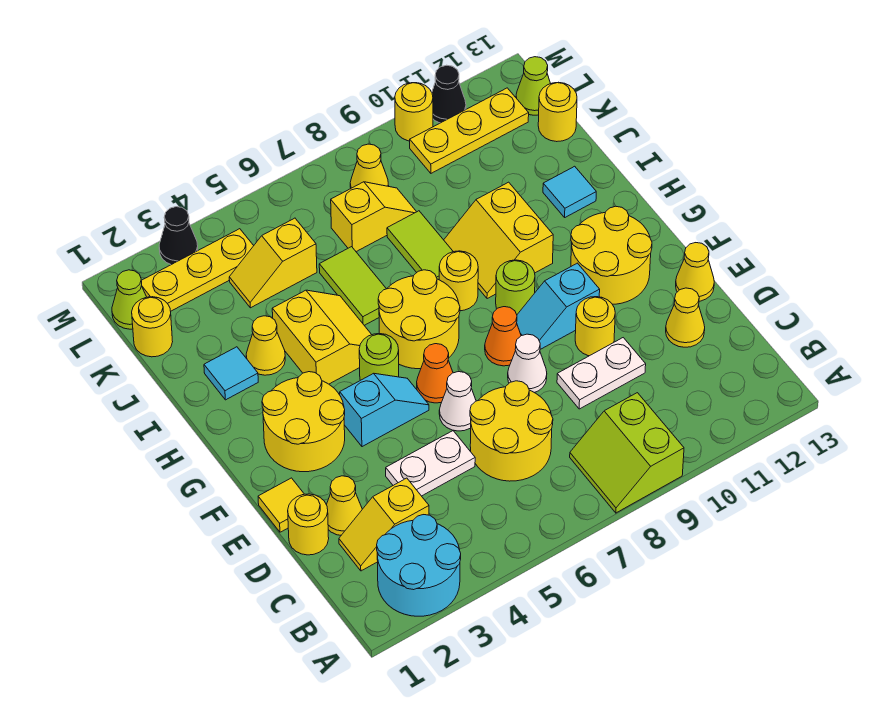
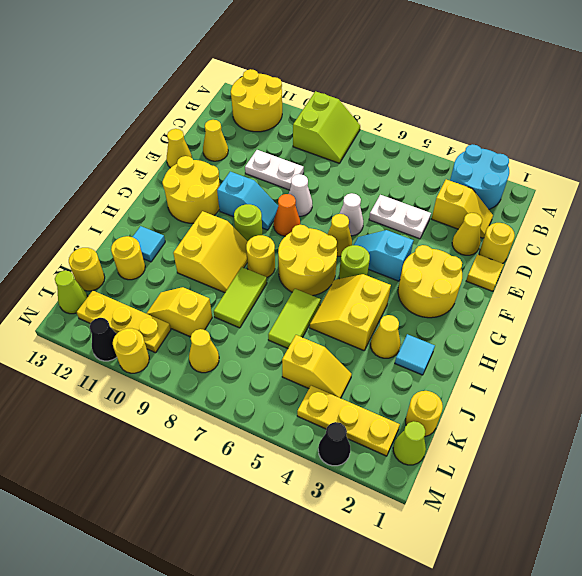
yellow round brick C6:D7 level 1 -> yellow round brick A11:B12 level 1
yellow round brick E10 level 1 -> yellow round brick J12 level 1
orange cone F6 level 1 -> yellow cone F6 level 1
yellow slope K7:K8 level 1 top 7 -> yellow slope K9:K10 level 1 top 9

